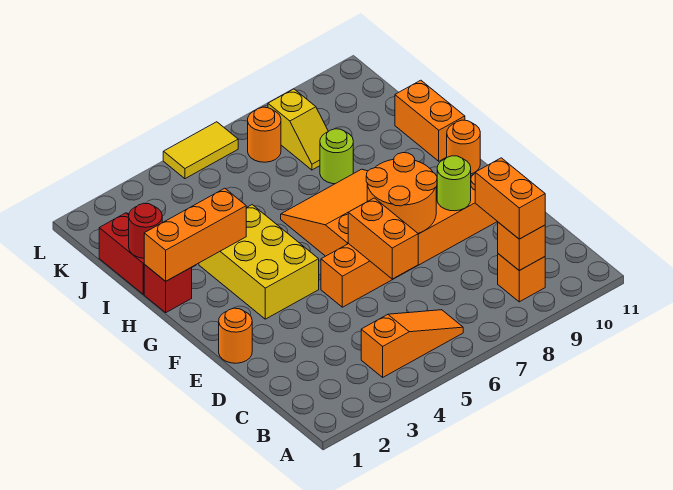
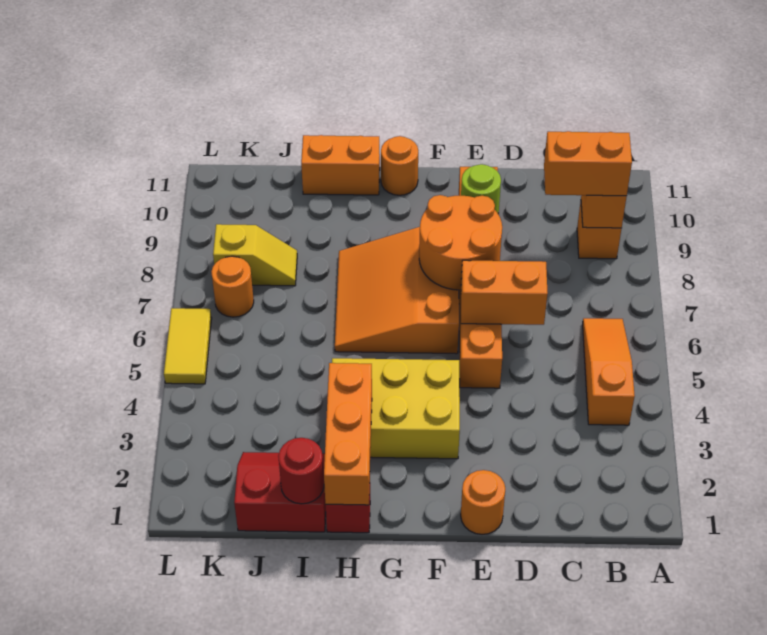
lime round brick I8 level 1 -> none

